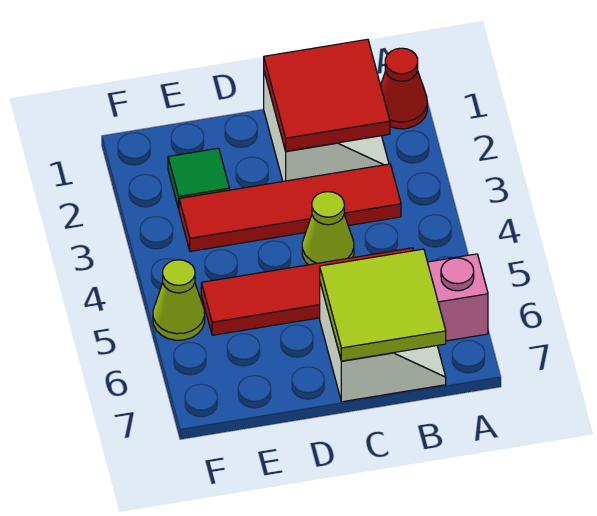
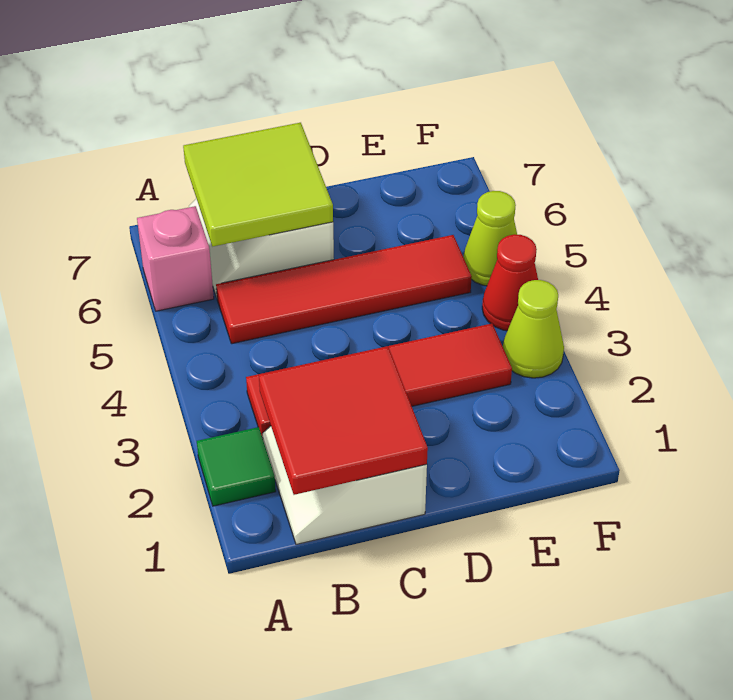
red cone A1 level 1 -> red cone F4 level 1
lime cone C4 level 1 -> lime cone F3 level 1
green tile E2 level 1 -> green tile A2 level 1

